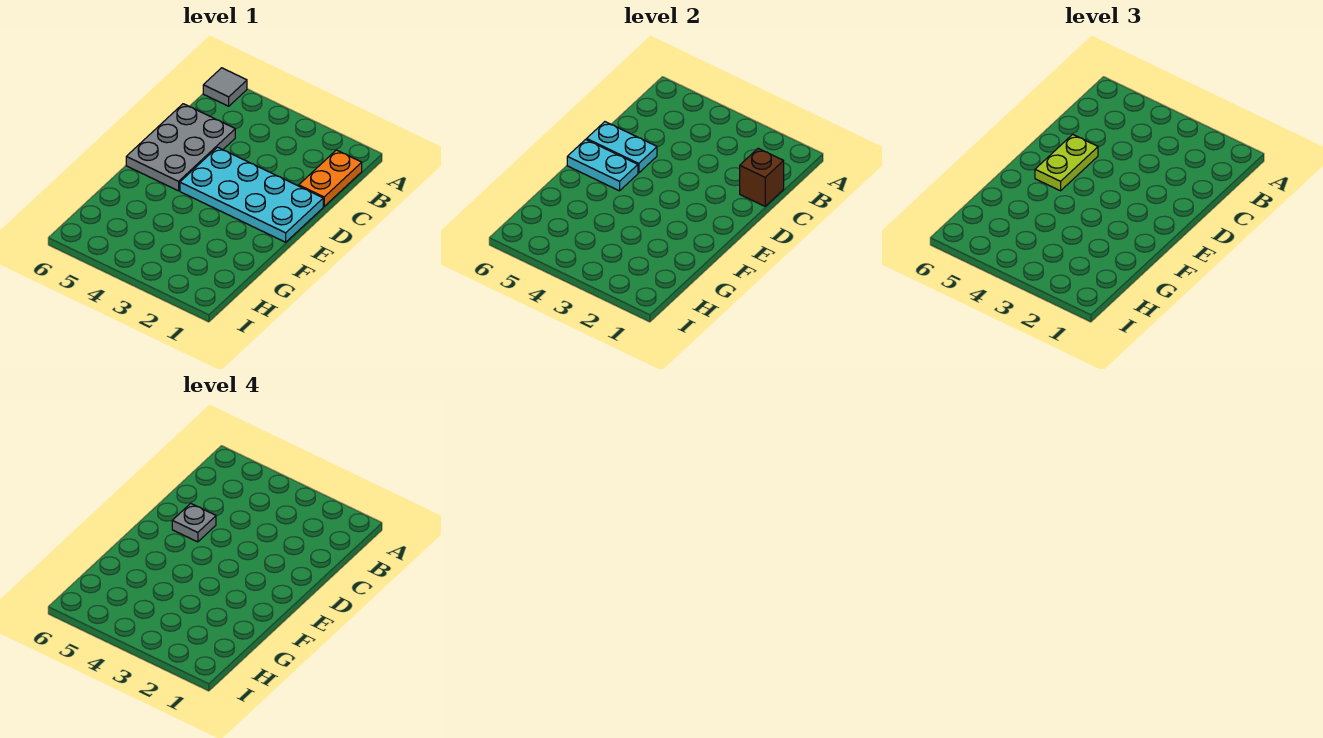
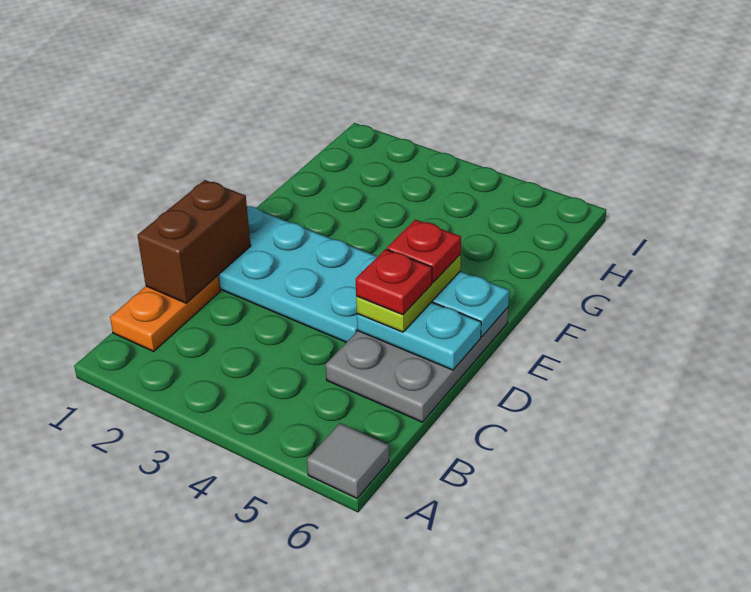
brown brick C1 level 2 -> brown brick C1:D1 level 2
grey plate D5 level 4 -> red plate D5 level 4
none -> red plate E5 level 4

